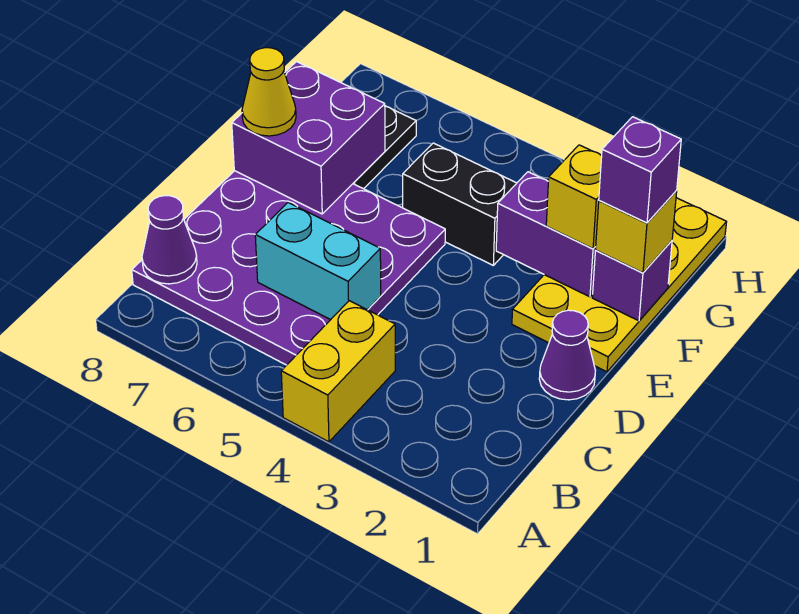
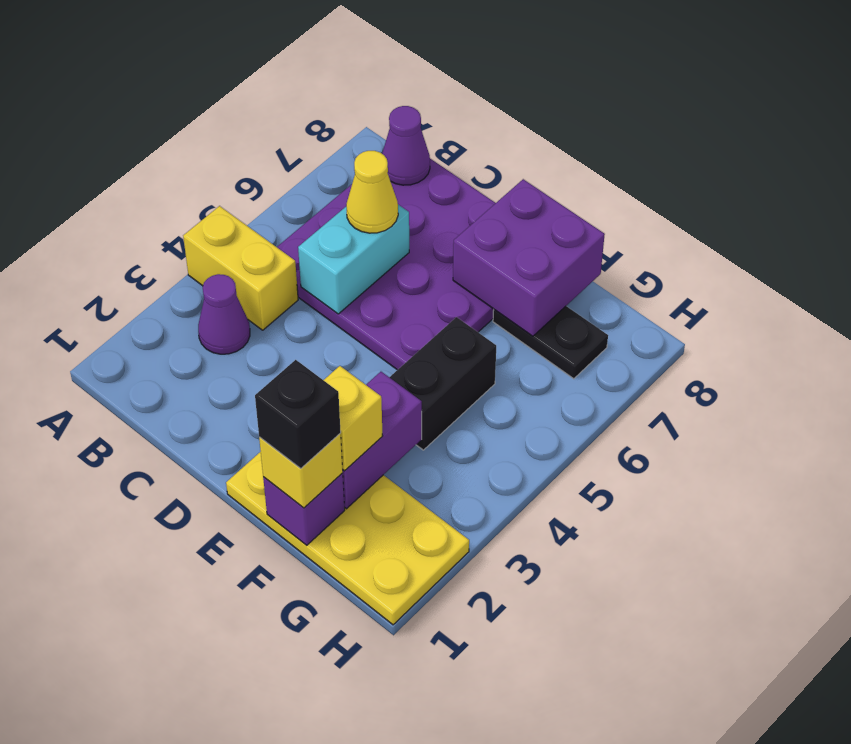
purple cone D1 level 1 -> purple cone B3 level 1
yellow cone E8 level 3 -> yellow cone C6 level 3
purple brick F1 level 4 -> black brick F1 level 4

